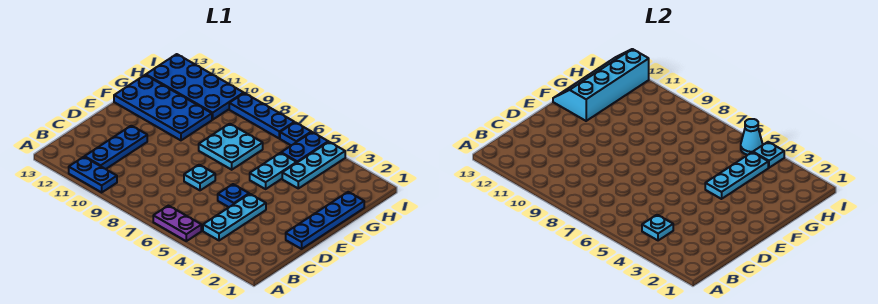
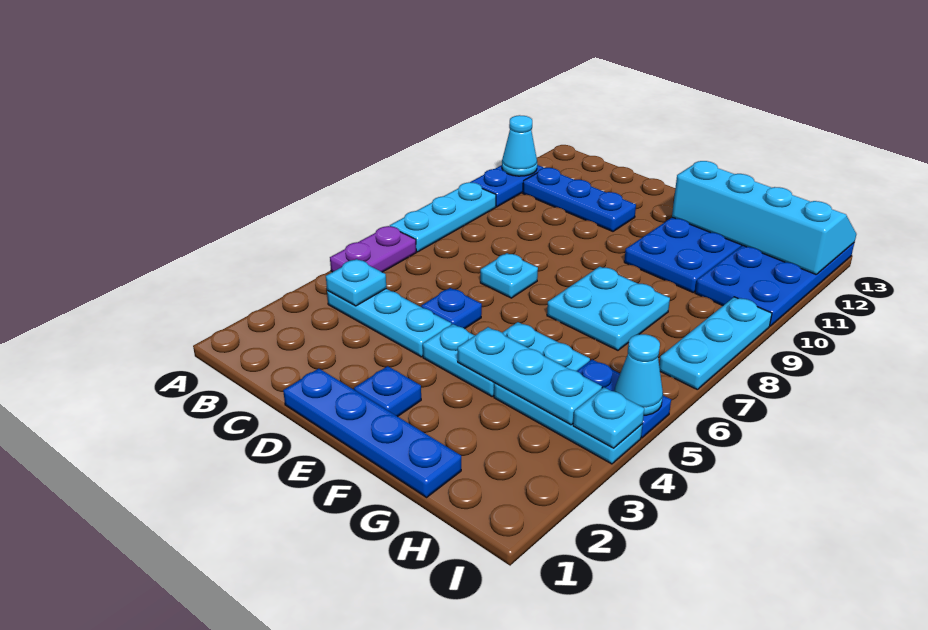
none -> cyan plate A7:A9 level 1
none -> cyan cone A11 level 2
none -> cyan plate E4:F4 level 1
blue plate I6 level 1 -> blue plate E2 level 1
blue plate I7:I9 level 1 -> cyan plate I7:I9 level 1

